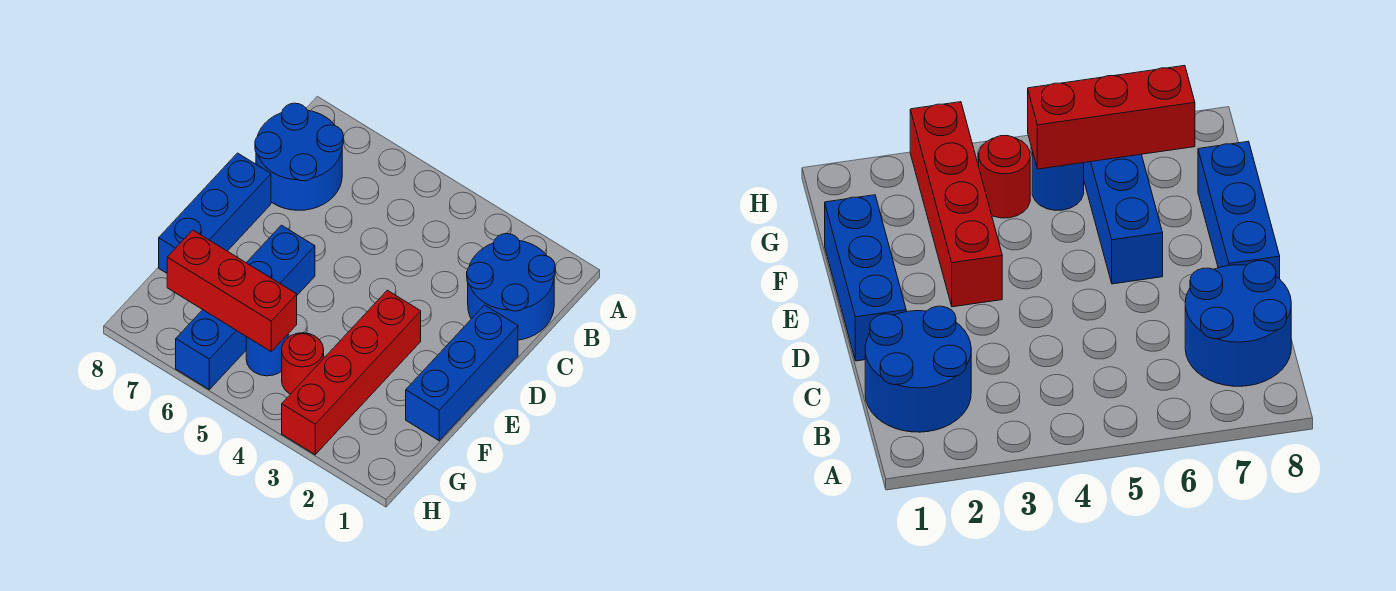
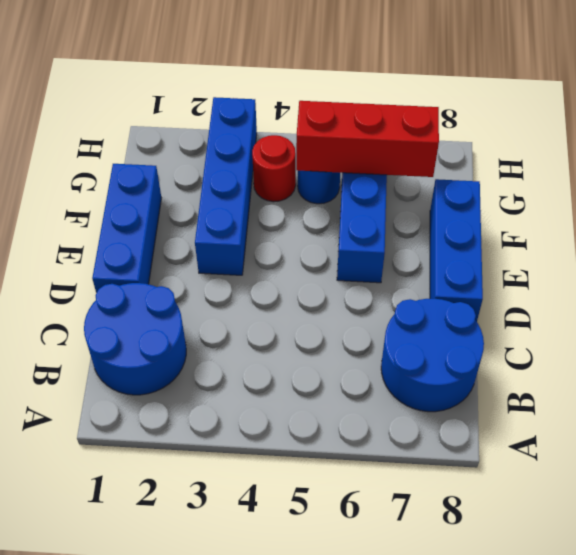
red brick E3:H3 level 1 -> blue brick E3:H3 level 1

